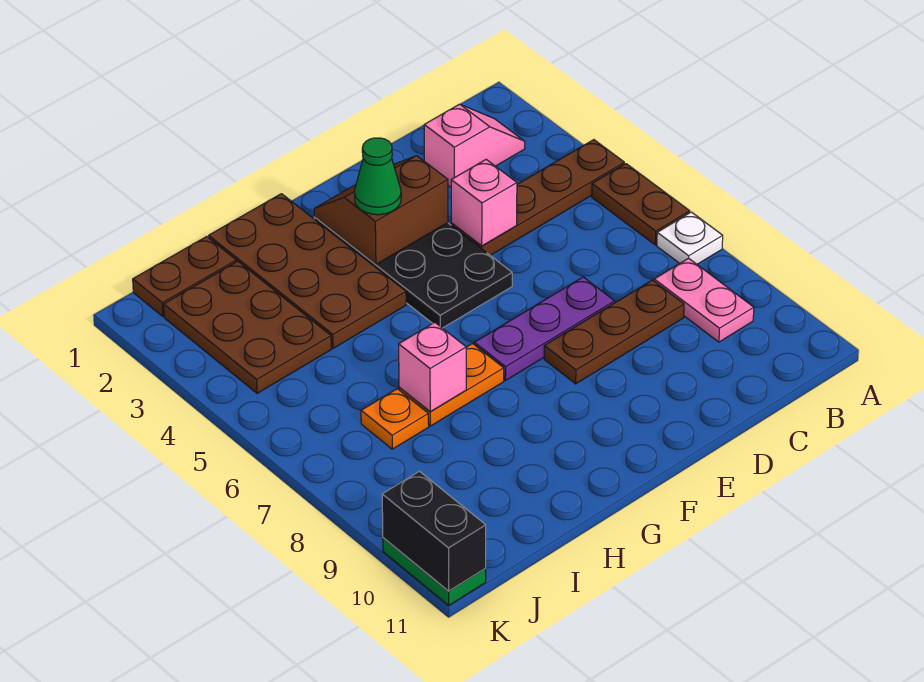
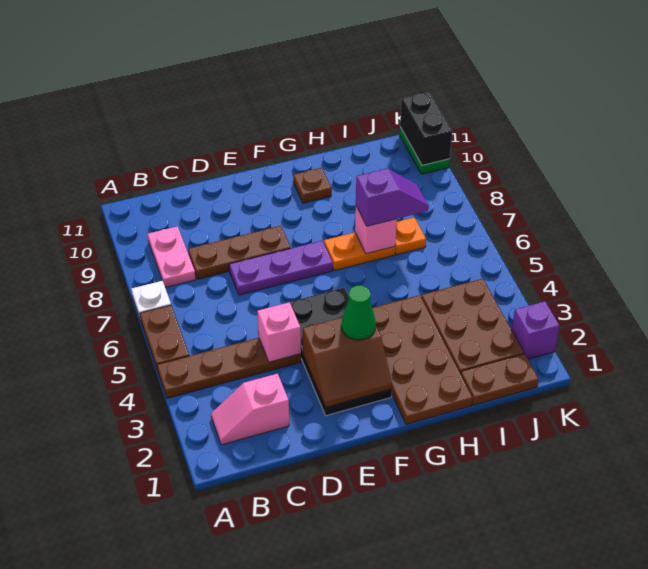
none -> brown plate G10 level 1
none -> purple slope H7:I7 level 3 top H
none -> purple brick K2 level 1

